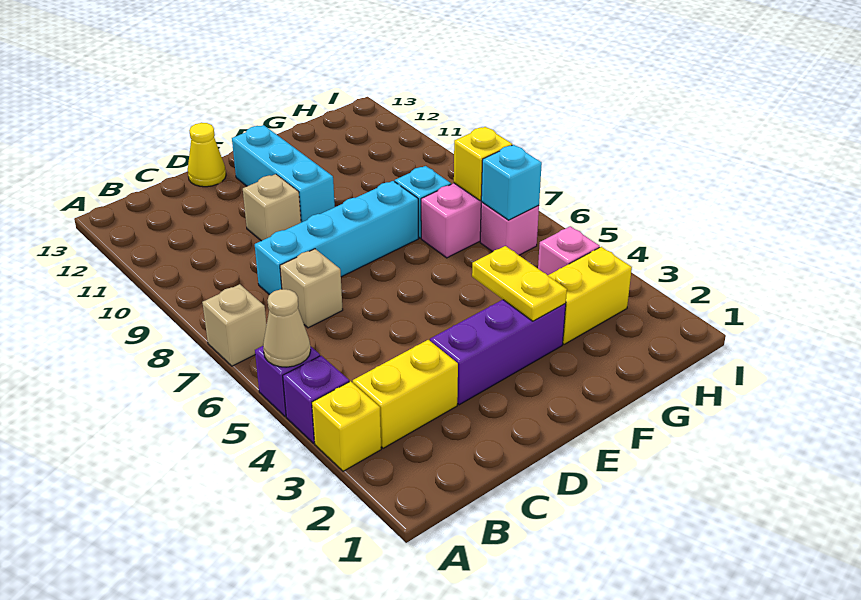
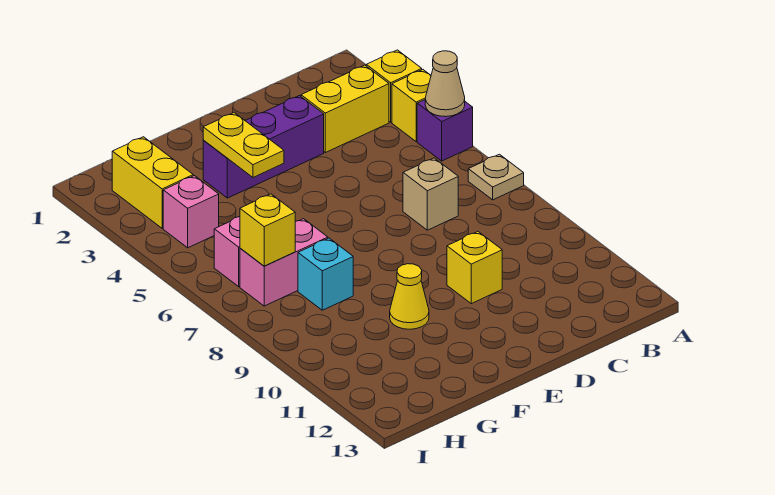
purple brick A4 level 1 -> yellow brick A4 level 1
tan brick A7 level 1 -> tan plate A7 level 1
cyan brick C8:F8 level 1 -> none
tan brick D10 level 1 -> yellow brick D10 level 1
yellow cone D13 level 1 -> yellow cone F10 level 1
cyan brick E10:E12 level 1 -> none
yellow brick G3:H3 level 1 -> yellow brick H2:H3 level 1
cyan brick H6 level 2 -> none

